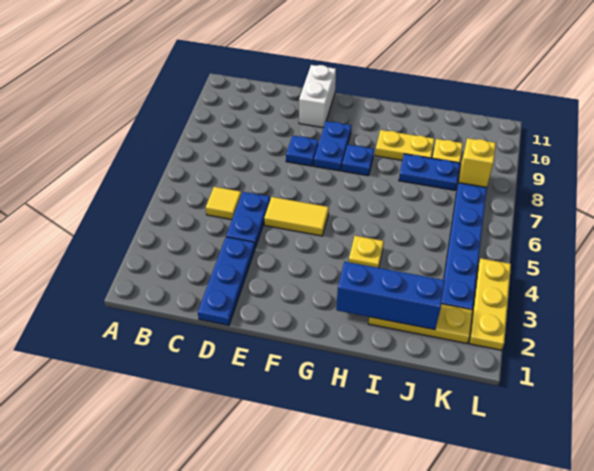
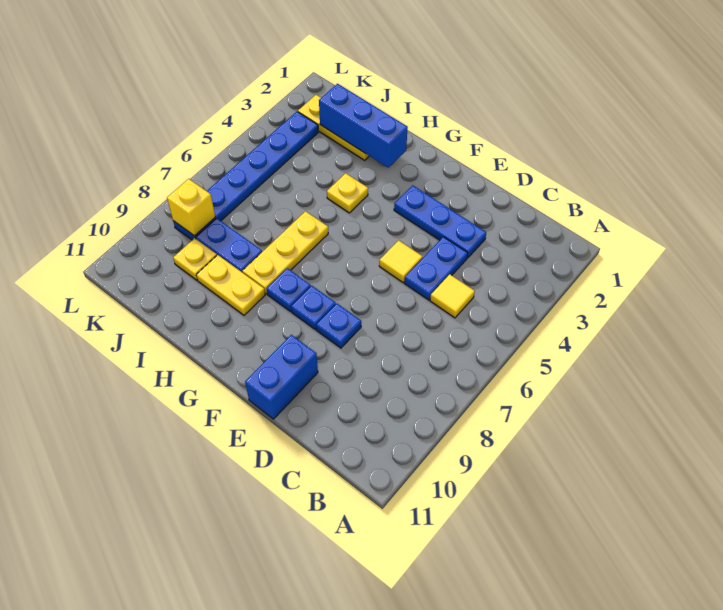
blue plate D1:D3 level 1 -> blue plate D3:F3 level 1
yellow tile E5:F5 level 1 -> yellow tile E5 level 1
white brick E10:E11 level 1 -> blue brick E10:E11 level 1
blue plate F8:F9 level 1 -> blue plate F8 level 1
yellow plate L2:L4 level 1 -> yellow plate H6:H8 level 1

